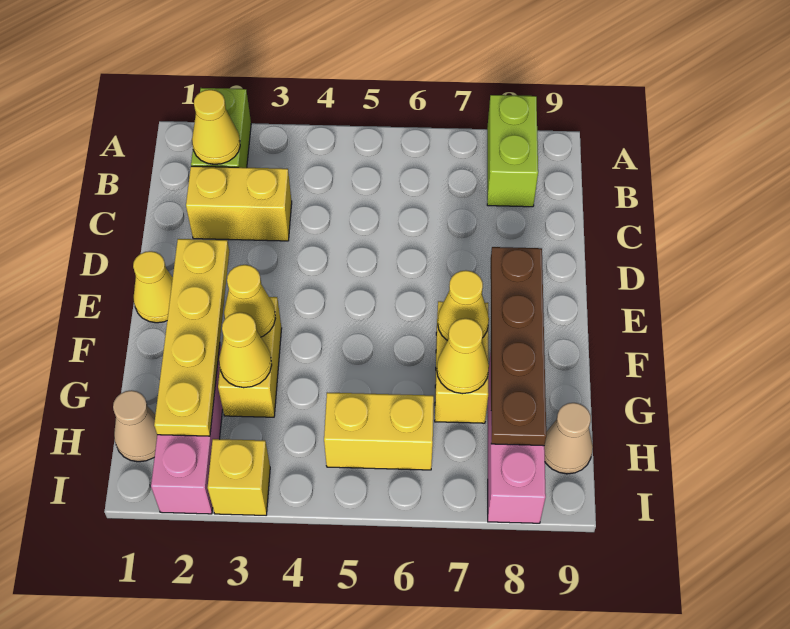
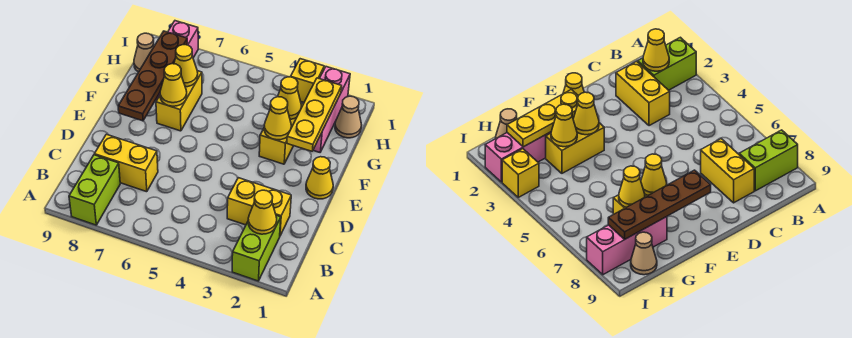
yellow plate E2:H2 level 2 -> yellow plate F2:H2 level 2
yellow brick H5:H6 level 1 -> yellow brick C7:C8 level 1

